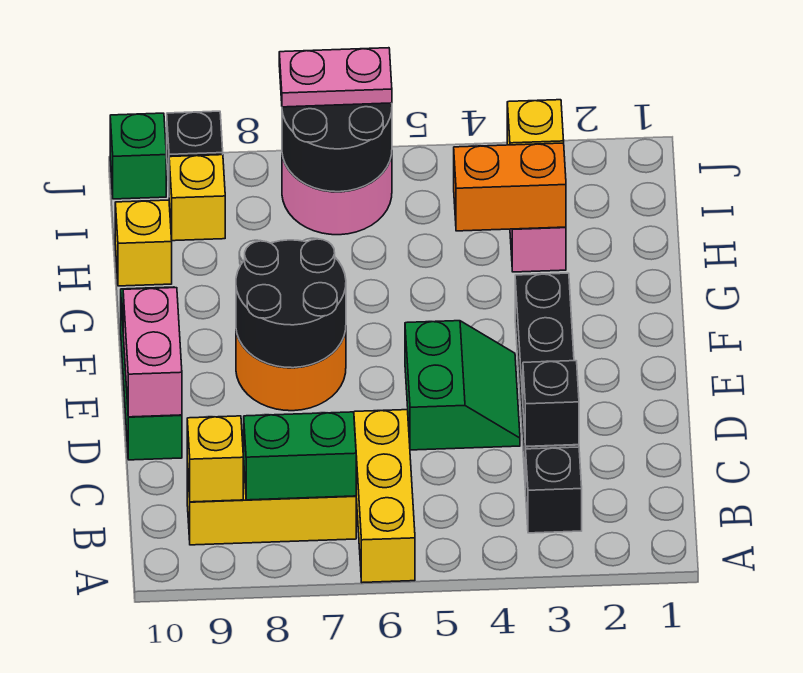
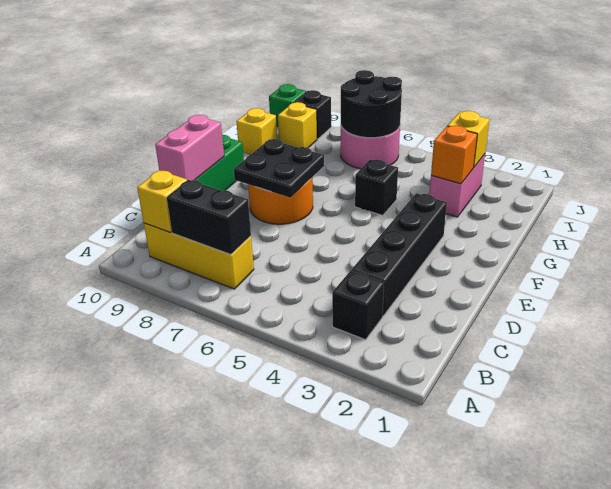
yellow brick A6:C6 level 1 -> none
green brick B7:B8 level 2 -> black brick B7:B8 level 2
black brick C3 level 2 -> black brick G5 level 1
green slope D4:E5 level 1 top 5 -> none
black round brick E7:F8 level 2 -> black plate E7:F8 level 2
orange brick H3:H4 level 2 -> orange brick H3 level 2
pink plate J6:J7 level 3 -> none

